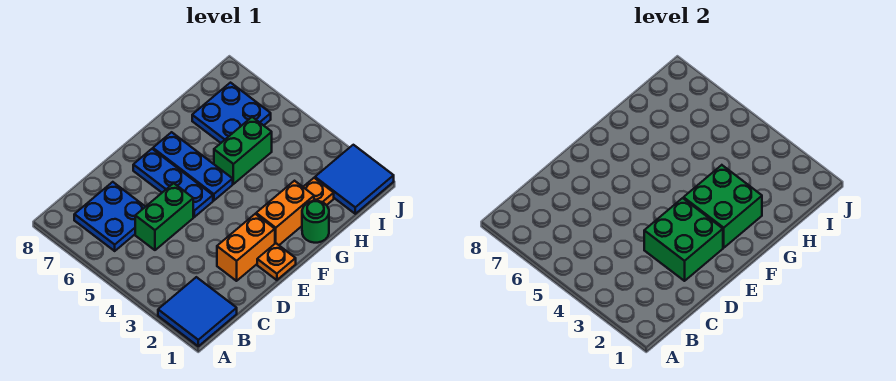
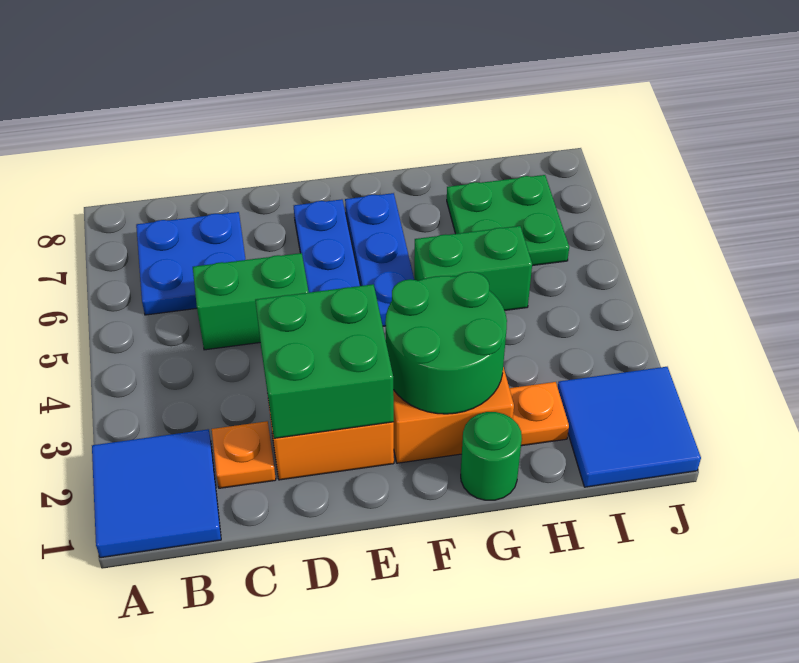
orange plate E1 level 1 -> orange plate C2 level 1
green brick F2:G3 level 2 -> green round brick F2:G3 level 2
blue plate H6:I7 level 1 -> green plate H6:I7 level 1

